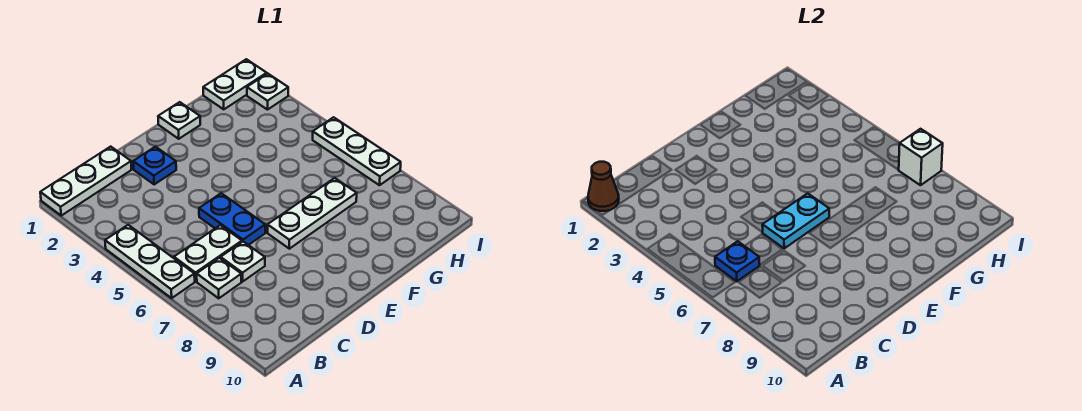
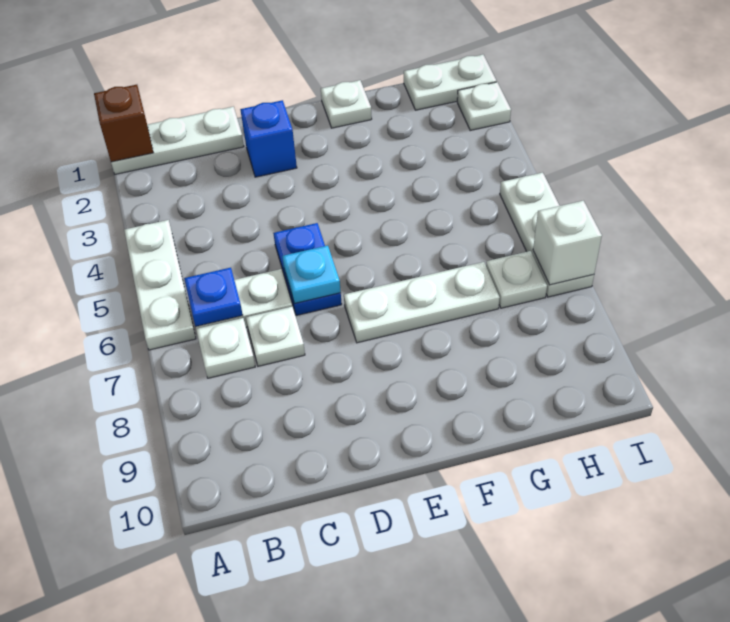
brown cone A1 level 2 -> brown brick A1 level 2
blue plate D2 level 1 -> blue brick D2 level 1
cyan plate D6:E6 level 2 -> cyan plate D6 level 2
none -> white plate H7 level 1

